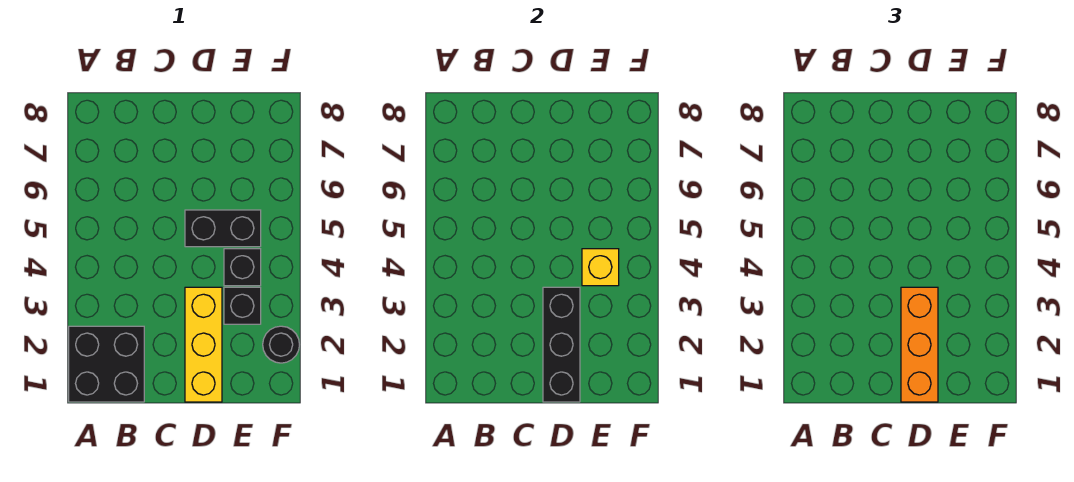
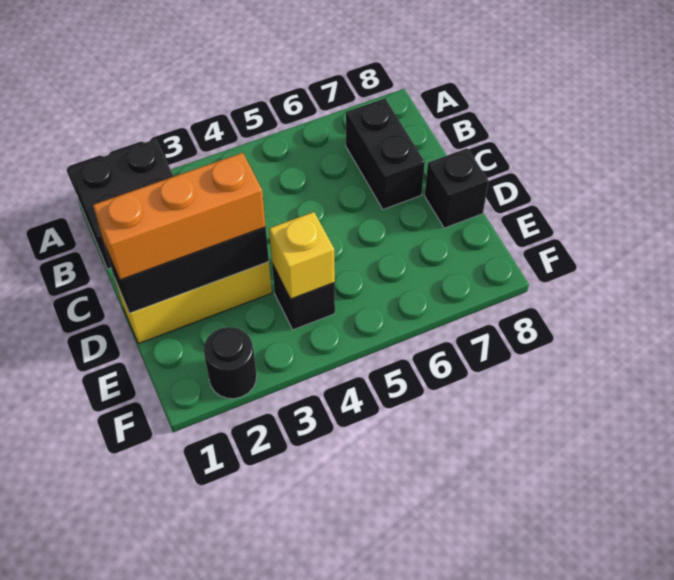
black brick D5:E5 level 1 -> black brick B7:C7 level 1
black brick E3 level 1 -> black brick D8 level 1

